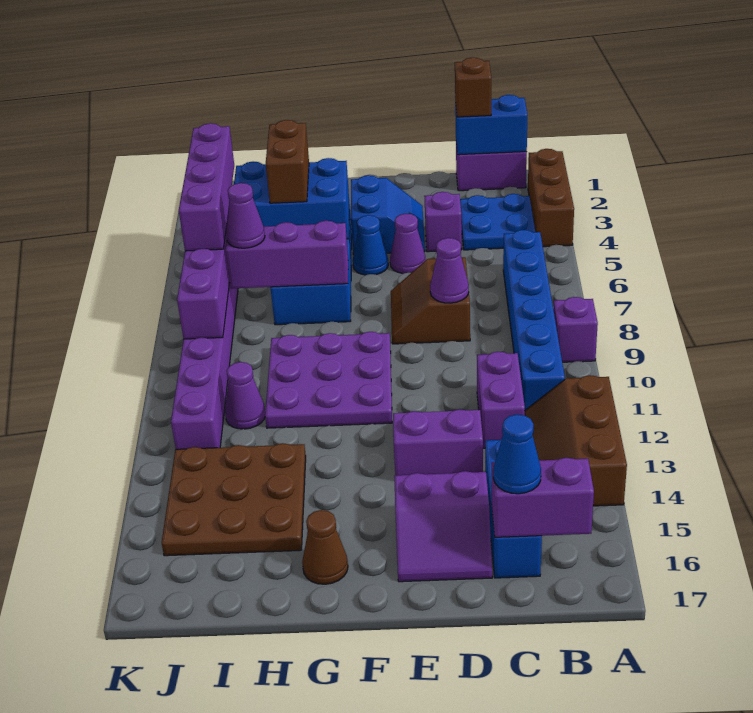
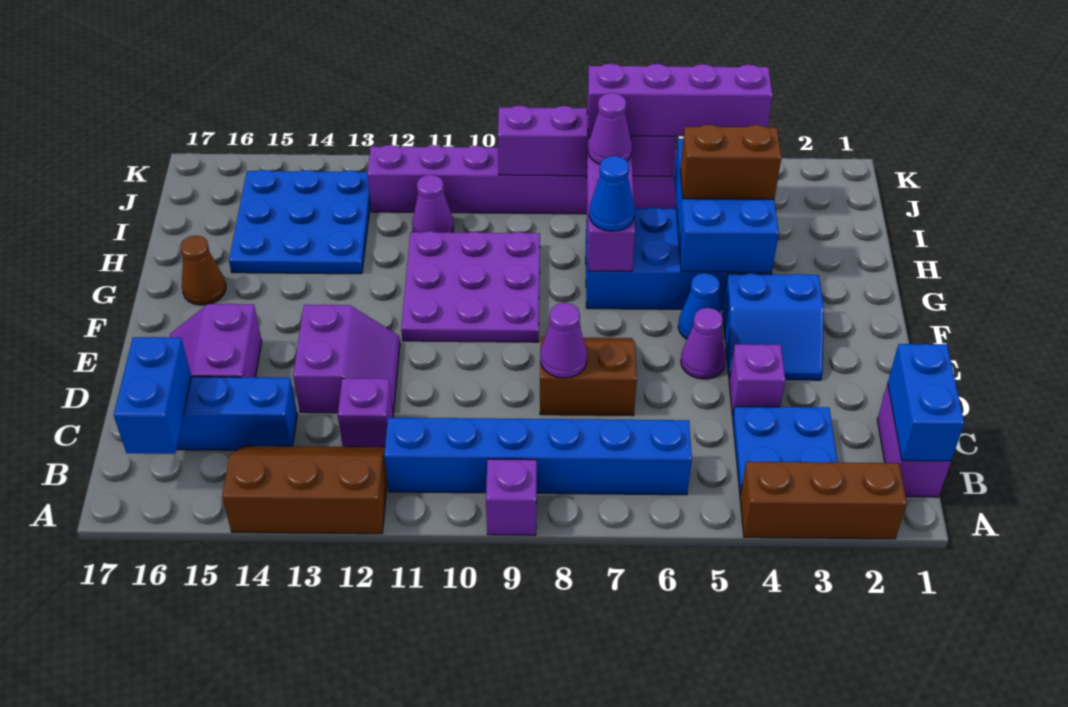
purple brick B16:C16 level 2 -> blue brick B16:C16 level 2
brown brick C1 level 3 -> none
purple brick C11:C12 level 1 -> purple brick C12 level 1
blue cone C16 level 3 -> blue cone G7 level 3
brown plate H13:J15 level 1 -> blue plate H13:J15 level 1

